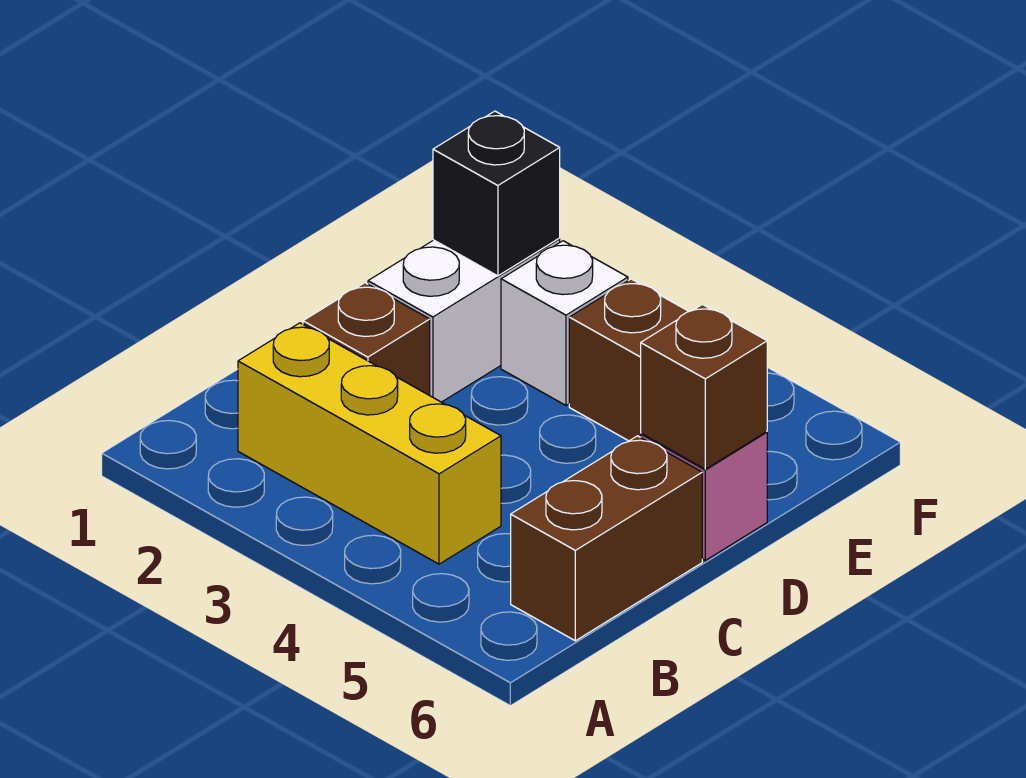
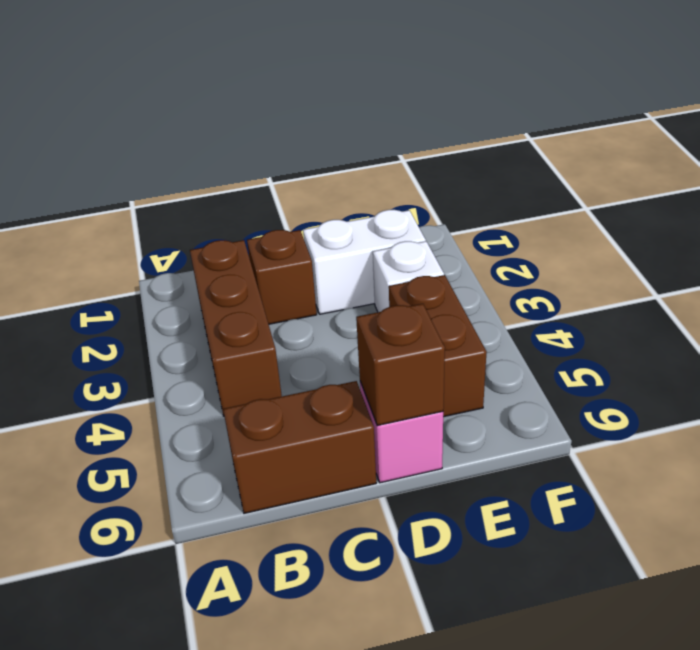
yellow brick B2:B4 level 1 -> brown brick B2:B4 level 1
black brick E2 level 2 -> none

